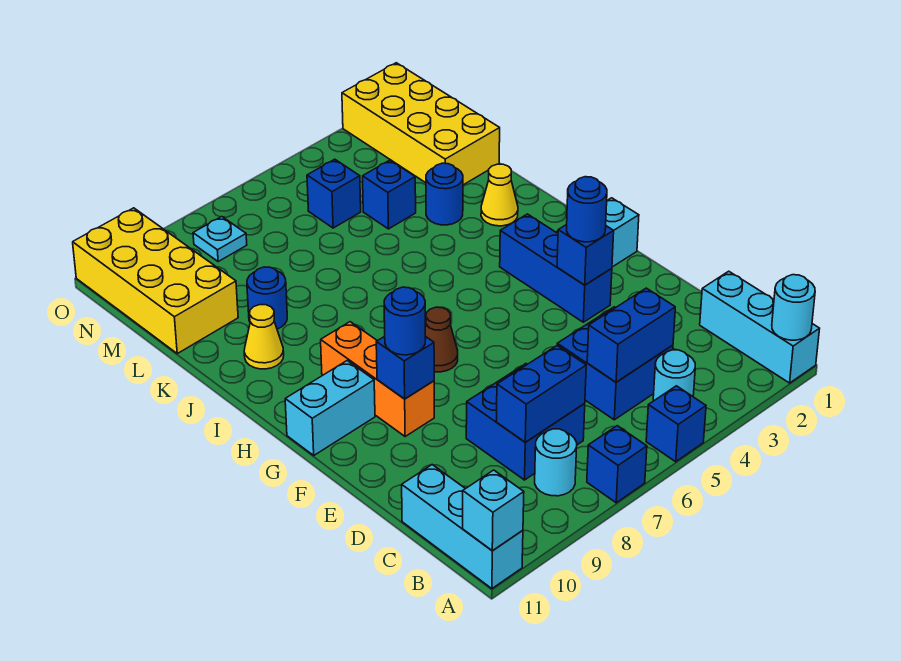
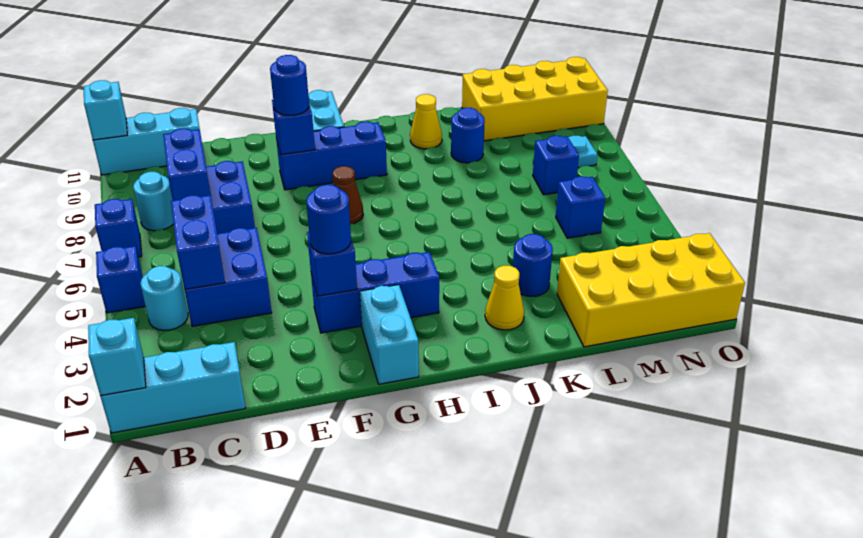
cyan round brick A1 level 2 -> cyan brick A1 level 2
orange brick F9:H9 level 1 -> blue brick F9:H9 level 1
blue brick L4 level 1 -> blue brick M7 level 1

